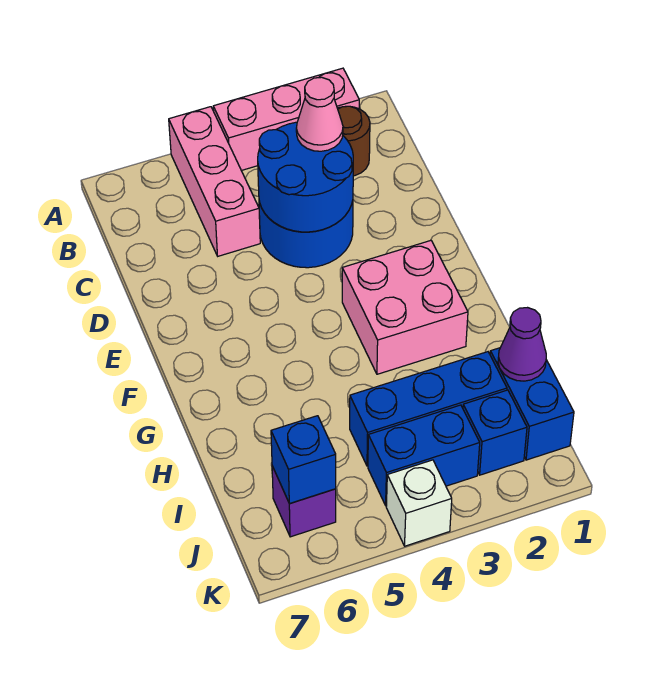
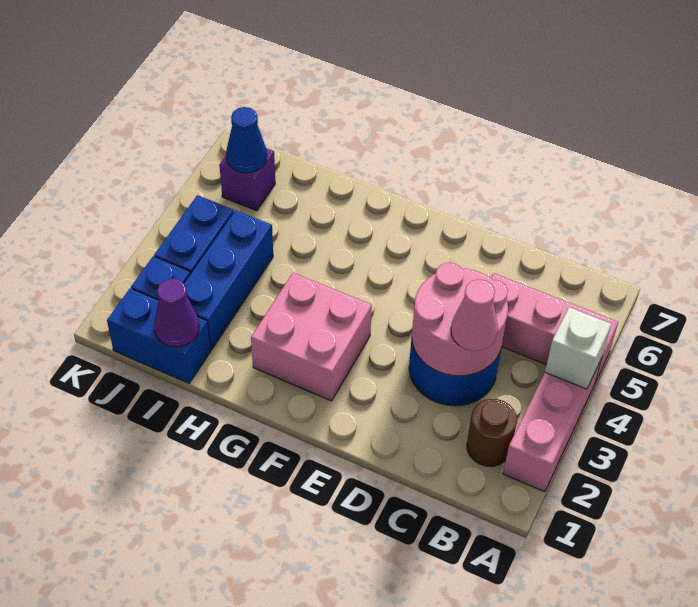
blue round brick C3:D4 level 2 -> pink round brick C3:D4 level 2
blue brick J6 level 2 -> blue cone J6 level 2
white brick K4 level 1 -> white brick A4 level 2

